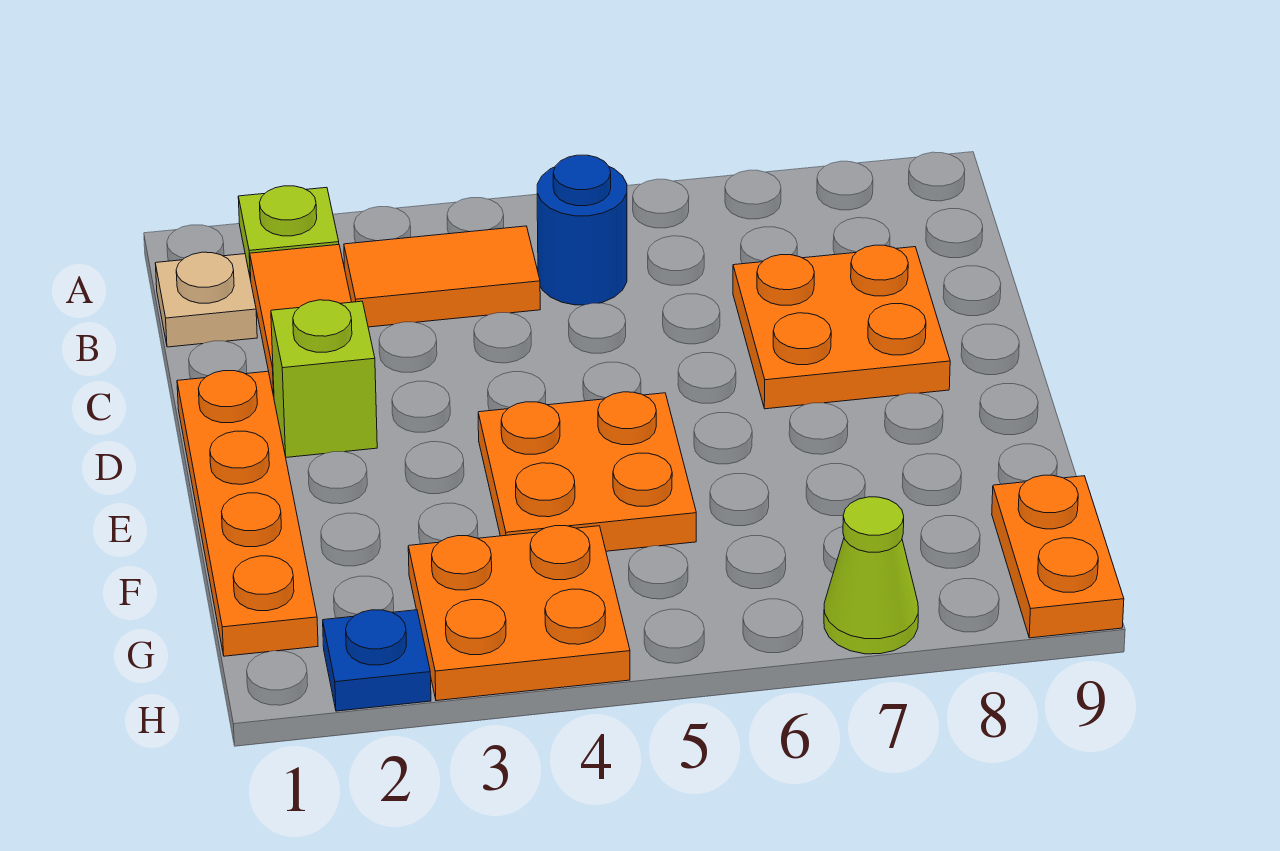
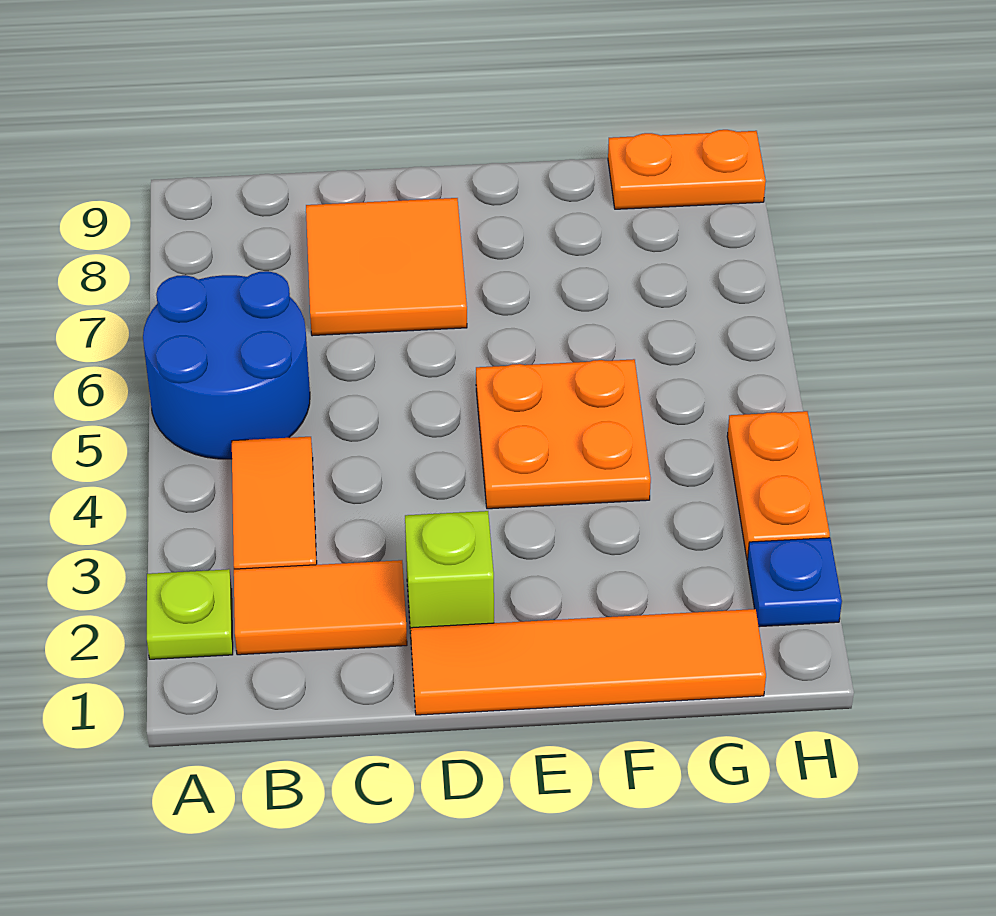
tan plate B1 level 1 -> none
blue round brick B5 level 1 -> blue round brick A5:B6 level 1
orange plate C7:D8 level 1 -> orange tile C7:D8 level 1
orange plate D1:G1 level 1 -> orange tile D1:G1 level 1
orange plate G3:H4 level 1 -> orange plate H3:H4 level 1
lime cone H7 level 1 -> none

